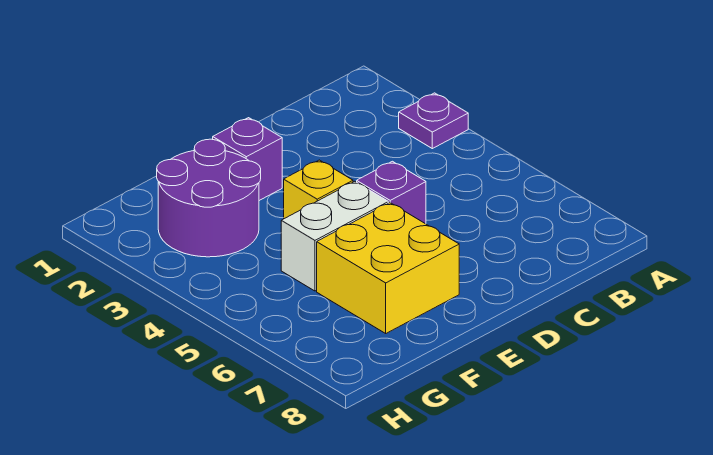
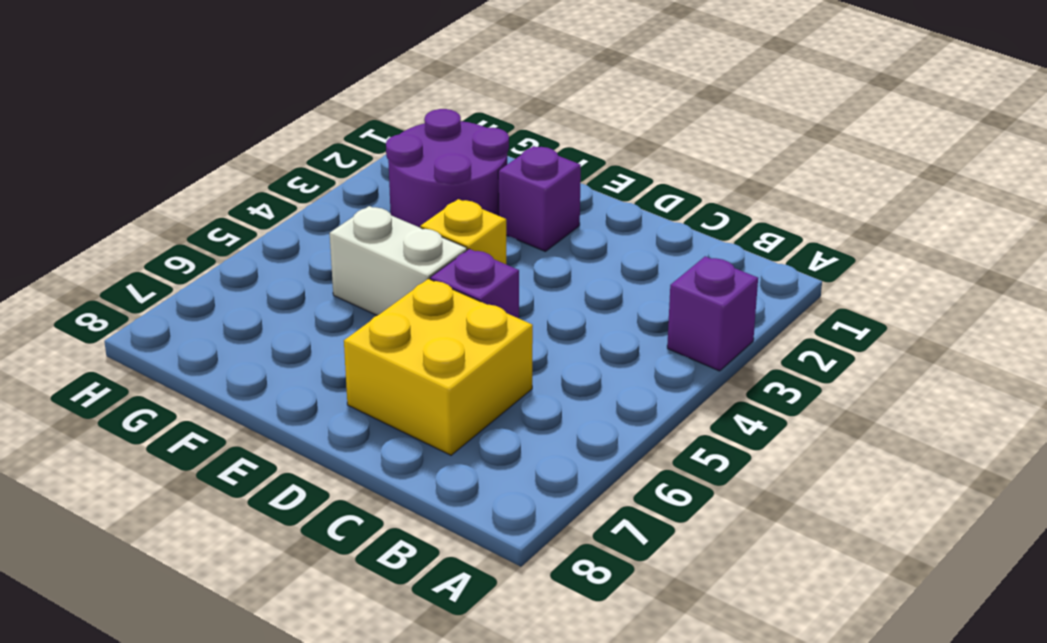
purple plate A3 level 1 -> purple brick A3 level 1
yellow brick E6:F7 level 1 -> yellow brick C6:D7 level 1

